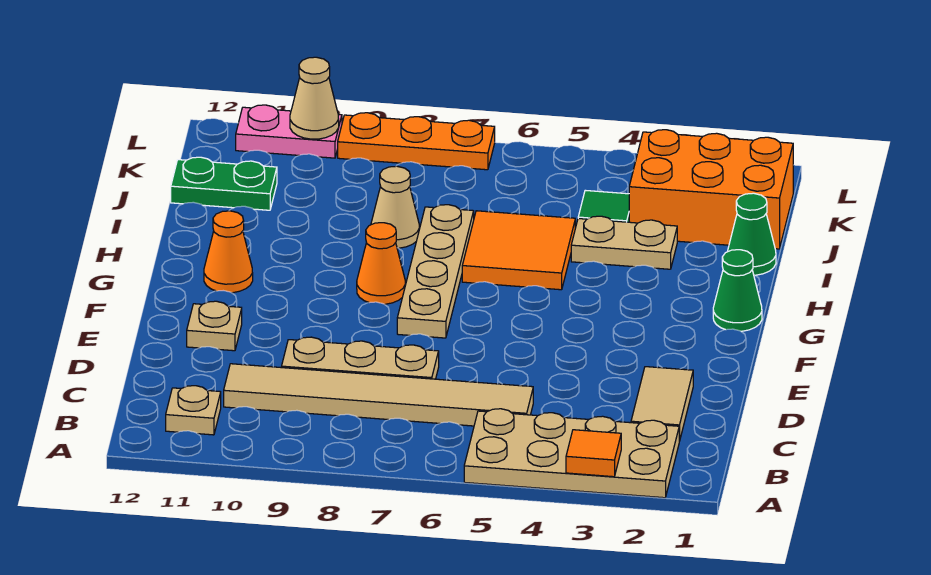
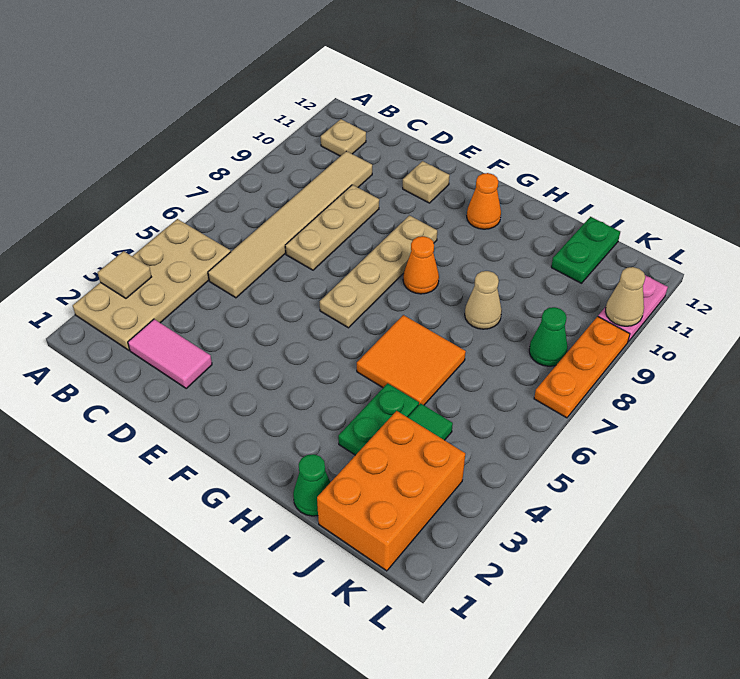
orange tile A3 level 2 -> tan tile A3 level 2
tan tile C2:D2 level 1 -> pink tile C2:D2 level 1
tan plate F7:I7 level 1 -> tan plate F6:F9 level 1
green cone G1 level 1 -> green cone K8 level 1
tan plate I3:I4 level 1 -> green plate I3:I4 level 1

